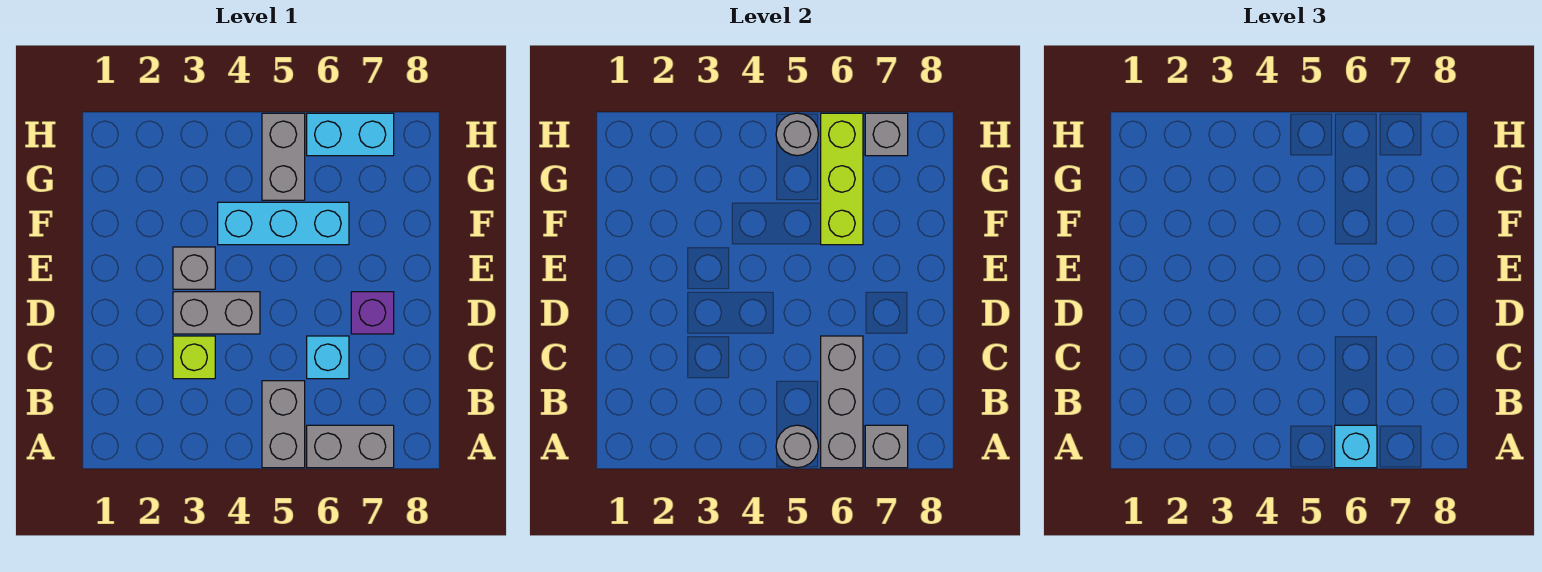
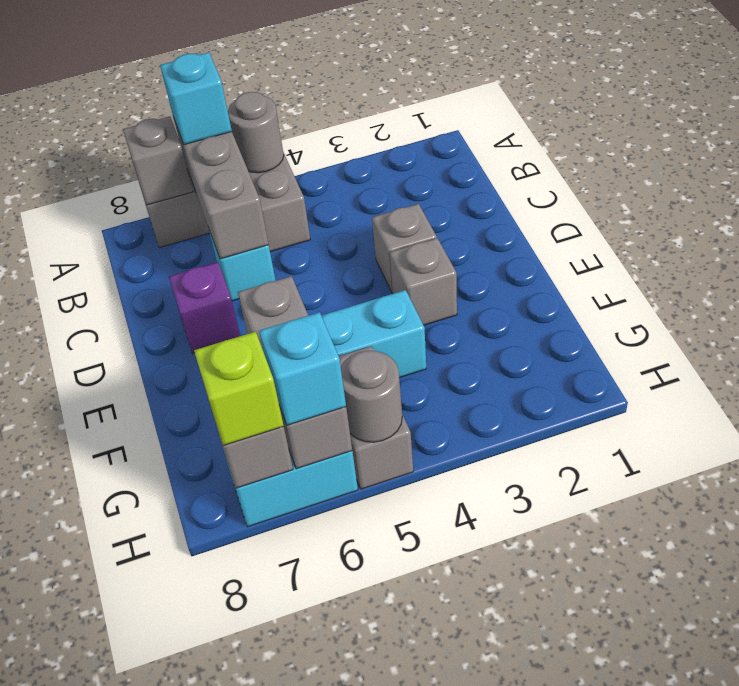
lime brick C3 level 1 -> lime brick H7 level 3
grey brick D3:D4 level 1 -> grey brick D3 level 1
lime brick F6:H6 level 2 -> grey brick F6:H6 level 2
none -> cyan brick H6 level 3

